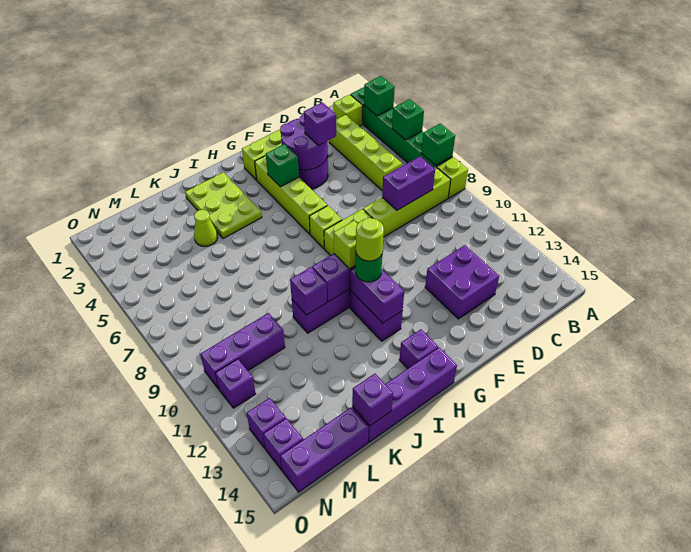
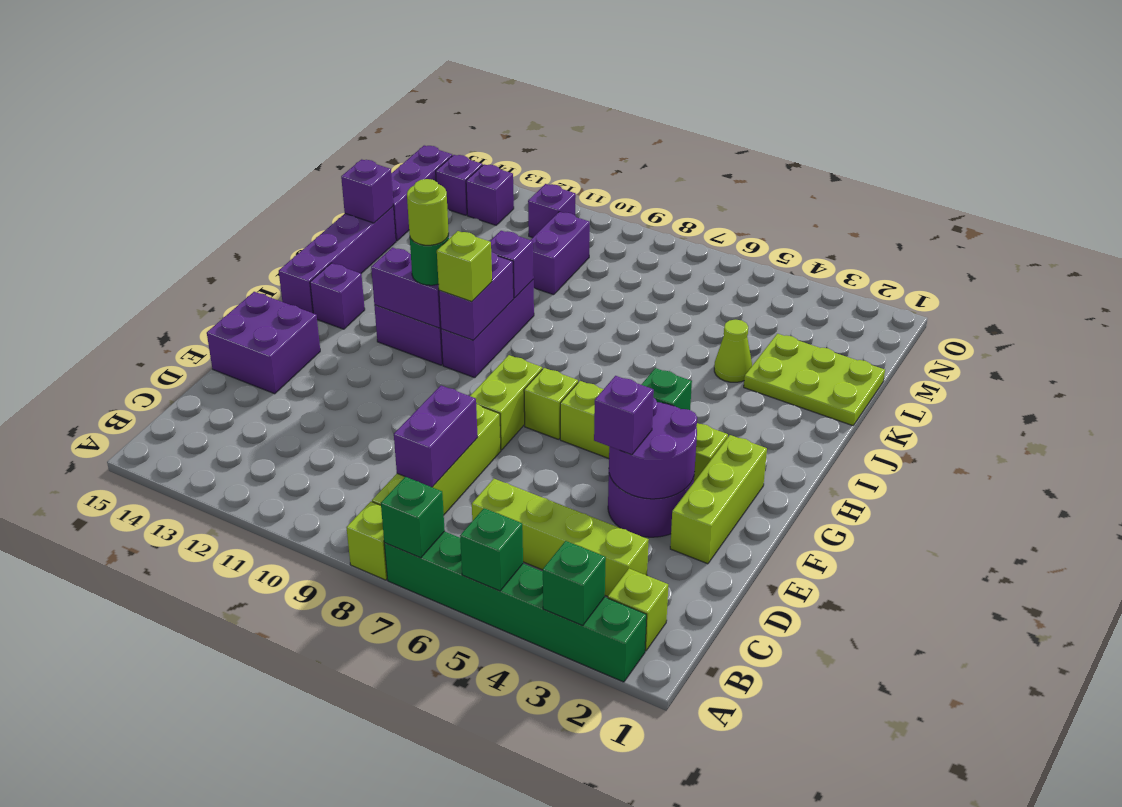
purple brick D12:E13 level 1 -> purple brick E14:F15 level 1
lime plate I2:J4 level 1 -> lime plate K1:L3 level 1
purple brick L10:N10 level 1 -> purple brick L10:M10 level 1

